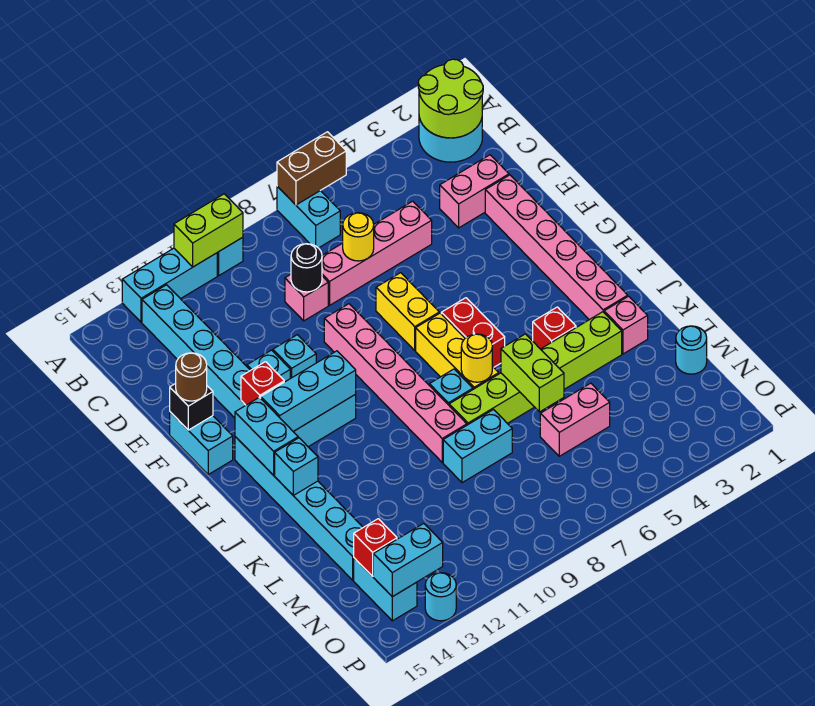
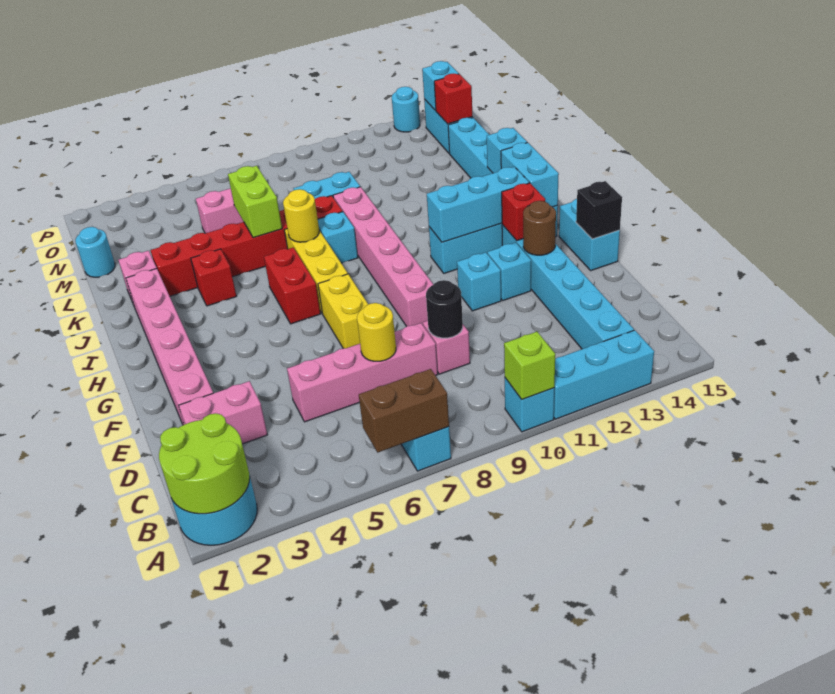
lime brick A10:A11 level 2 -> lime brick A10 level 2
brown round brick F15 level 3 -> brown round brick F13 level 2
lime brick K3:K8 level 1 -> red brick K3:K8 level 1
cyan brick O13:O14 level 2 -> cyan brick O14 level 2

